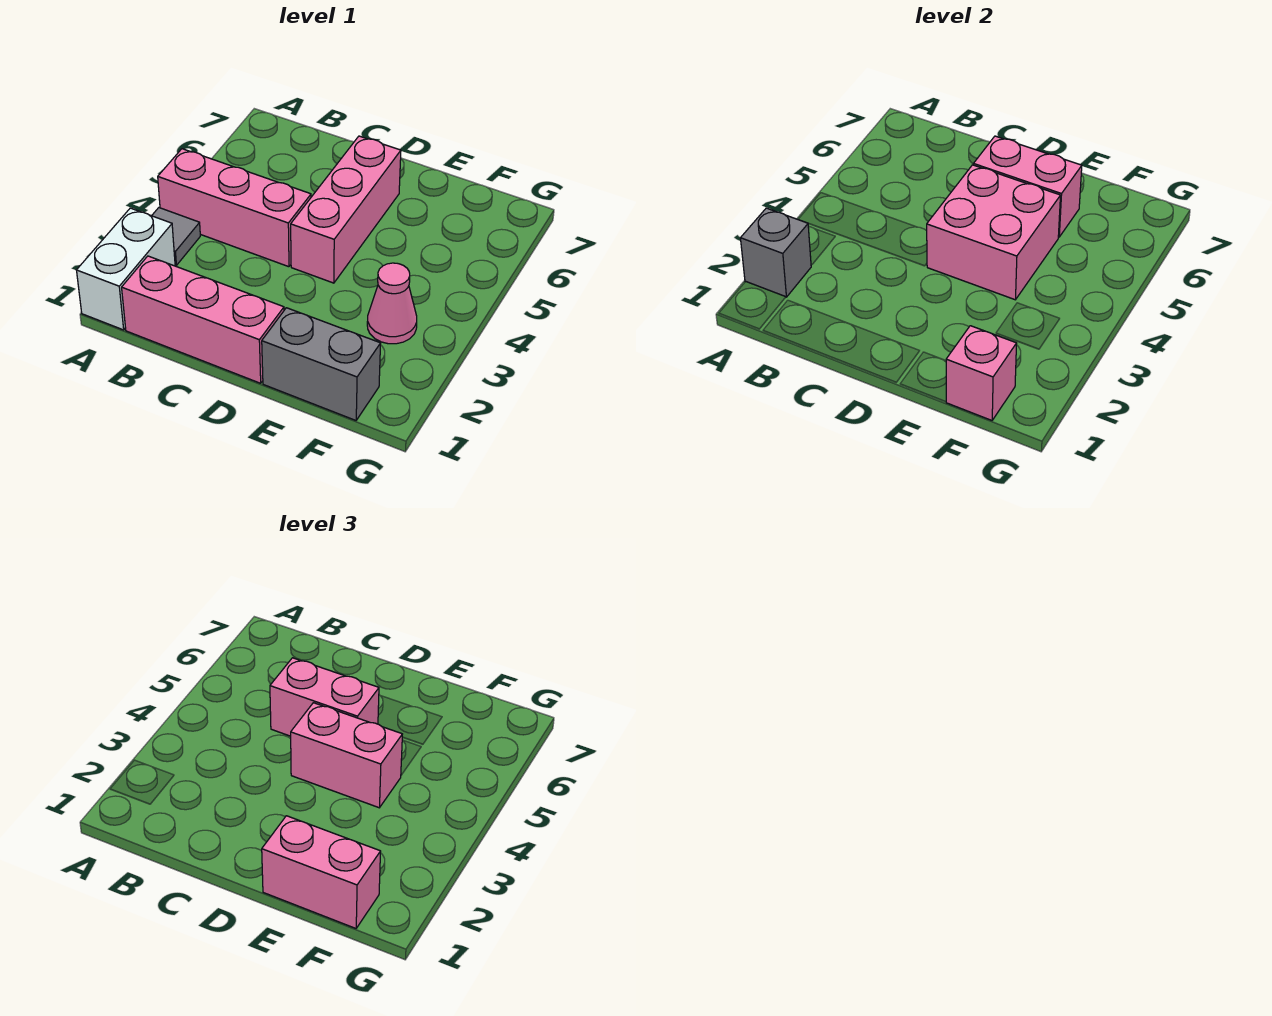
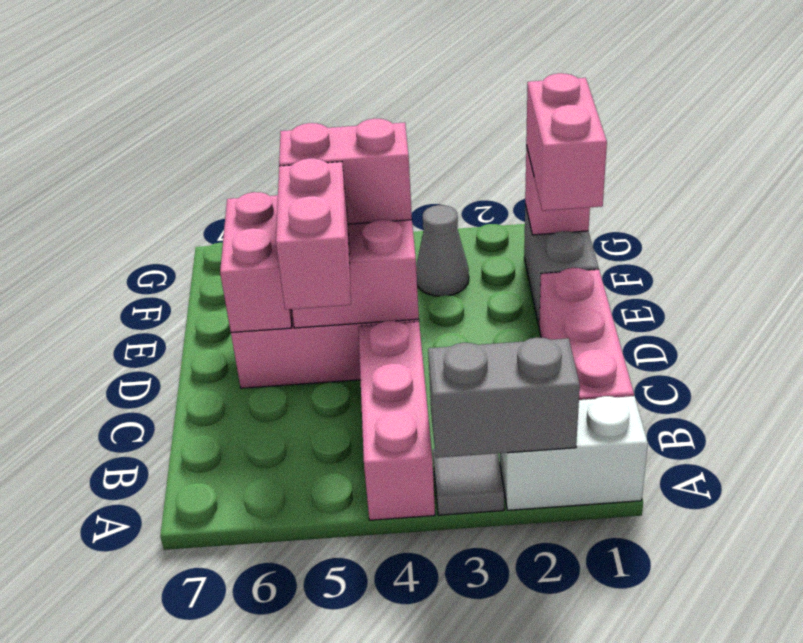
grey brick A2 level 2 -> grey brick A2:A3 level 2
pink brick D4:E4 level 3 -> pink brick E4:E5 level 3
pink cone F3 level 1 -> grey cone F3 level 1

